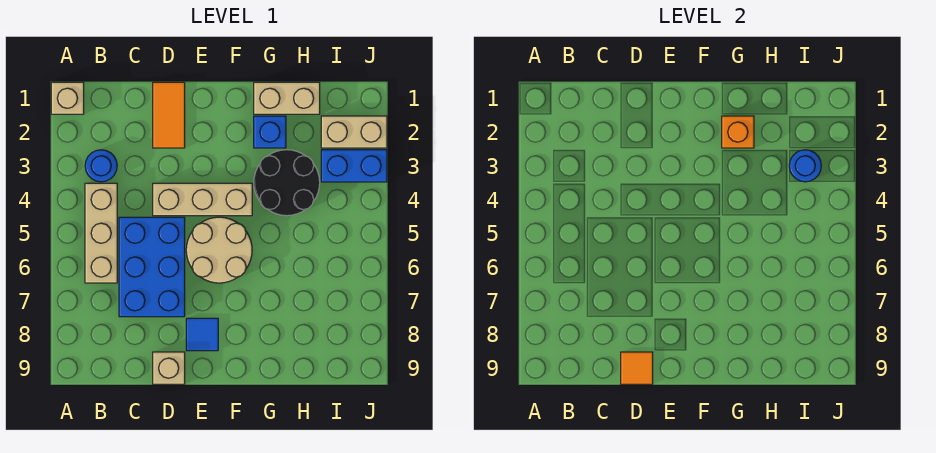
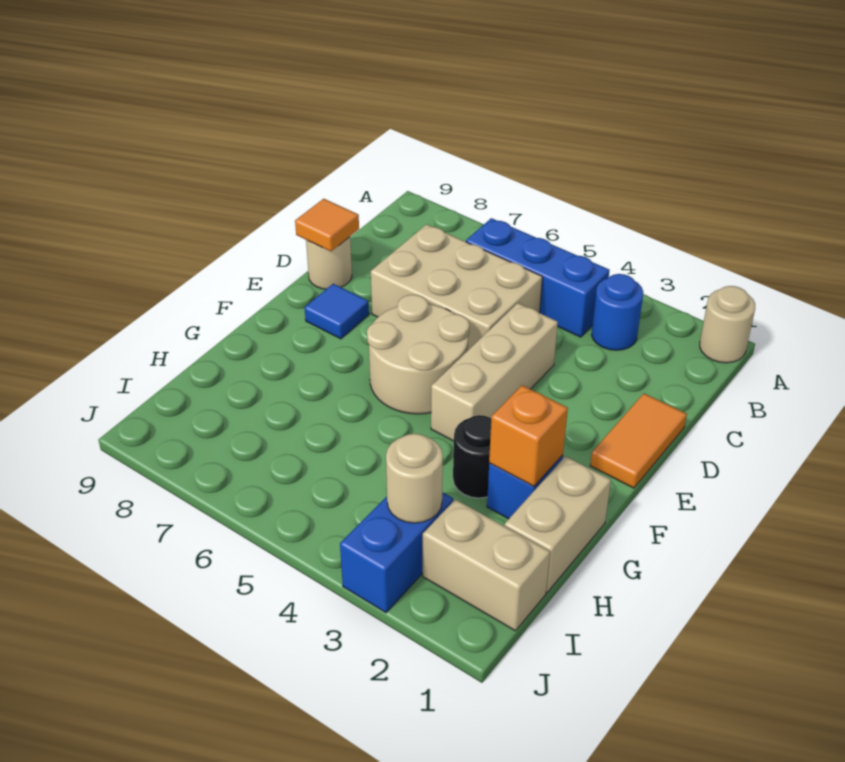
tan brick A1 level 1 -> tan round brick A1 level 1
tan brick B4:B6 level 1 -> blue brick B4:B6 level 1
blue brick C5:D7 level 1 -> tan brick C5:D7 level 1
orange tile D1:D2 level 1 -> orange tile D1:E1 level 1
tan brick D9 level 1 -> tan round brick D9 level 1
black round brick G3:H4 level 1 -> black round brick G3 level 1
tan brick I2:J2 level 1 -> tan brick I1:I2 level 1
blue round brick I3 level 2 -> tan round brick I3 level 2

